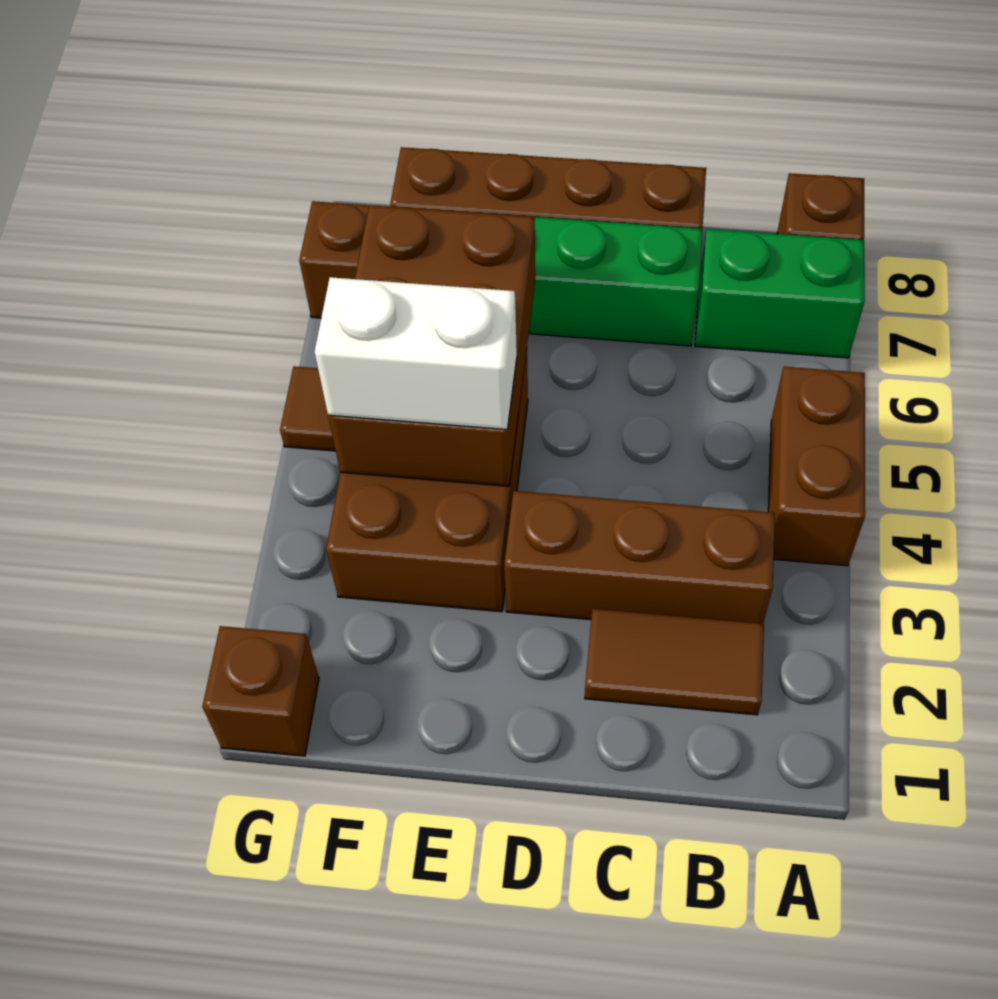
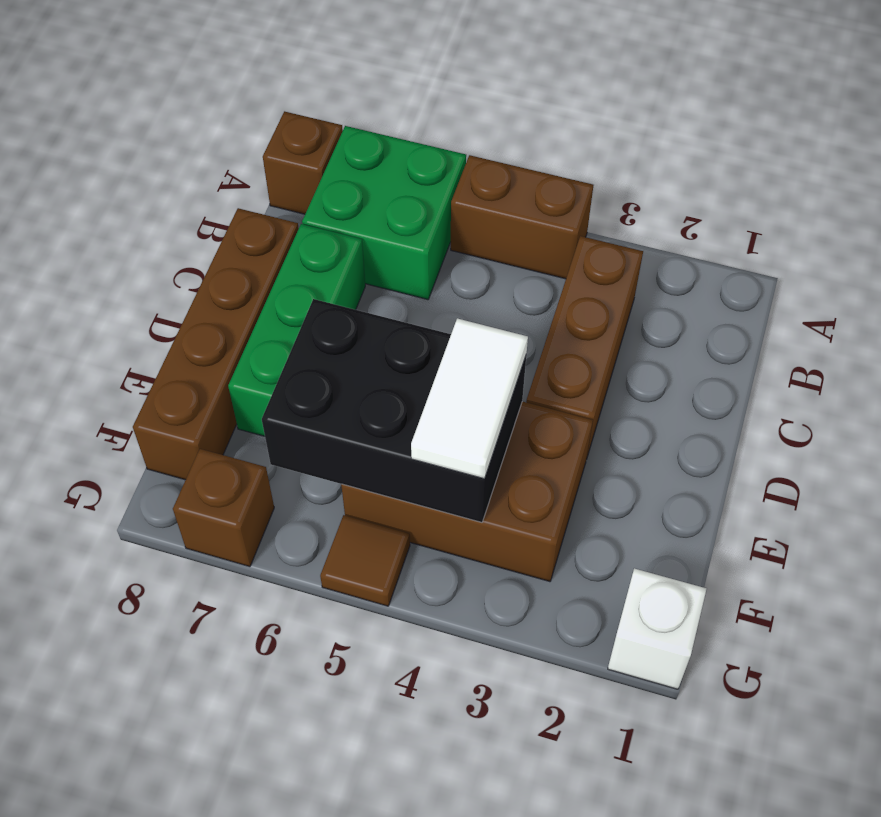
green brick A7:B7 level 1 -> green brick A6:B7 level 1
brown tile B2:C2 level 1 -> none
brown brick E4:F6 level 2 -> black brick E4:F6 level 2
white brick E4:F4 level 3 -> white tile E4:F4 level 3
brown brick G1 level 1 -> white brick G1 level 1

